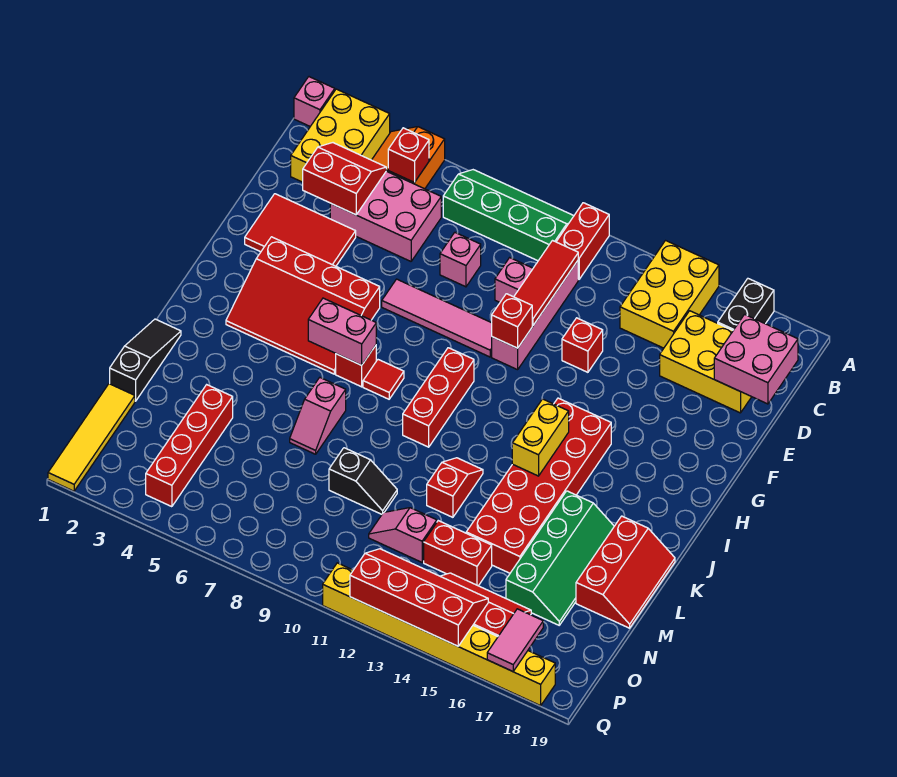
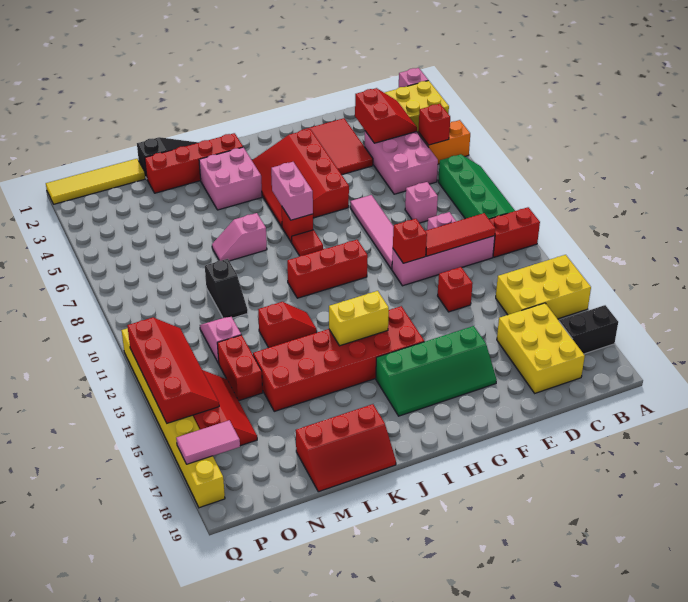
pink brick C18:D19 level 2 -> pink brick J3:K4 level 1
green slope K16:N17 level 1 top 16 -> green slope F16:I17 level 1 top 16
red brick M4:P4 level 1 -> red brick J2:M2 level 1

